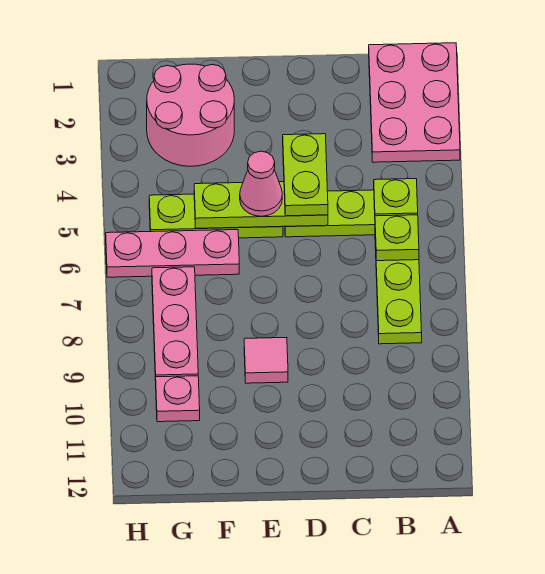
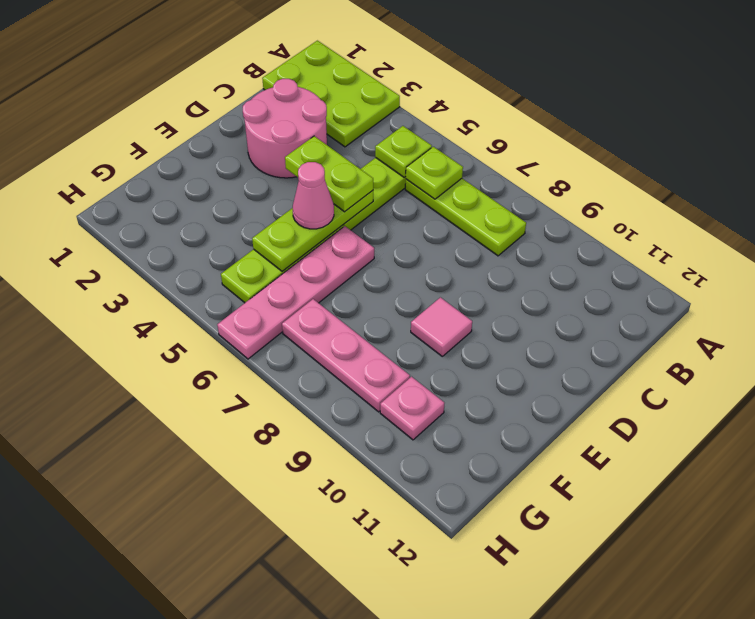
pink plate A1:B3 level 1 -> lime plate A1:B3 level 1
pink round brick F2:G3 level 1 -> pink round brick C2:D3 level 1
pink plate F6:H6 level 1 -> pink plate E6:H6 level 1

